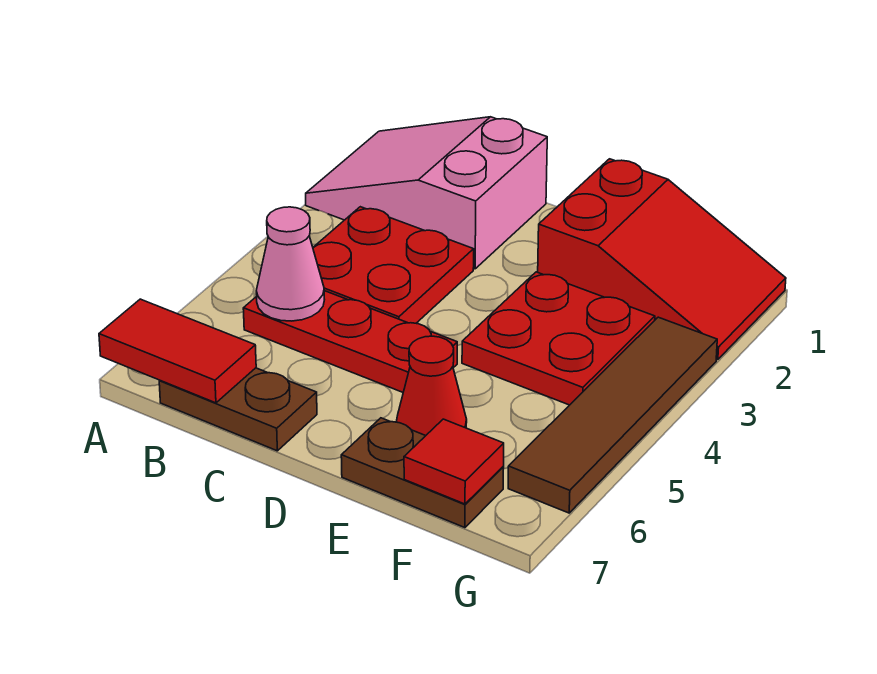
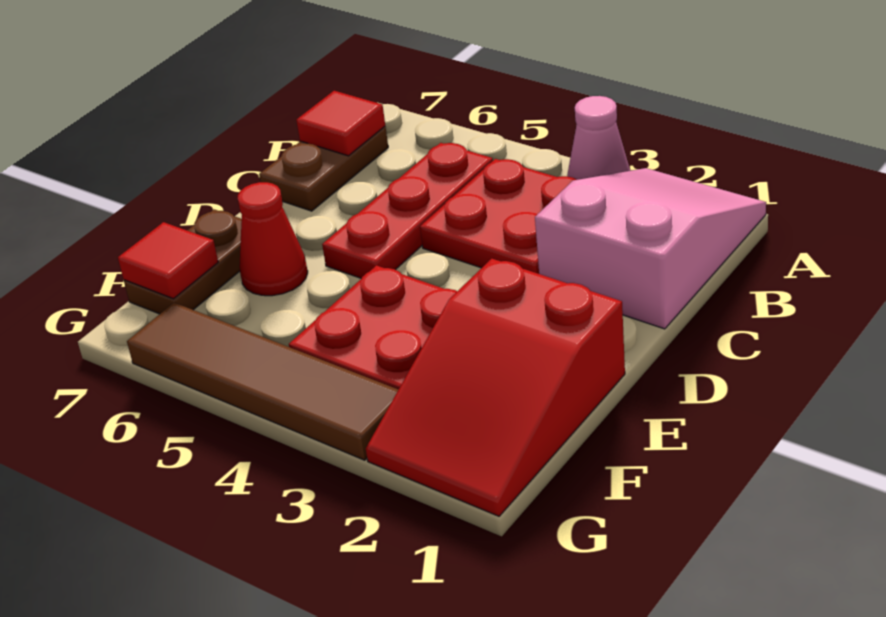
red tile A7:B7 level 2 -> red tile B7 level 2
pink cone B5 level 2 -> pink cone A3 level 1

